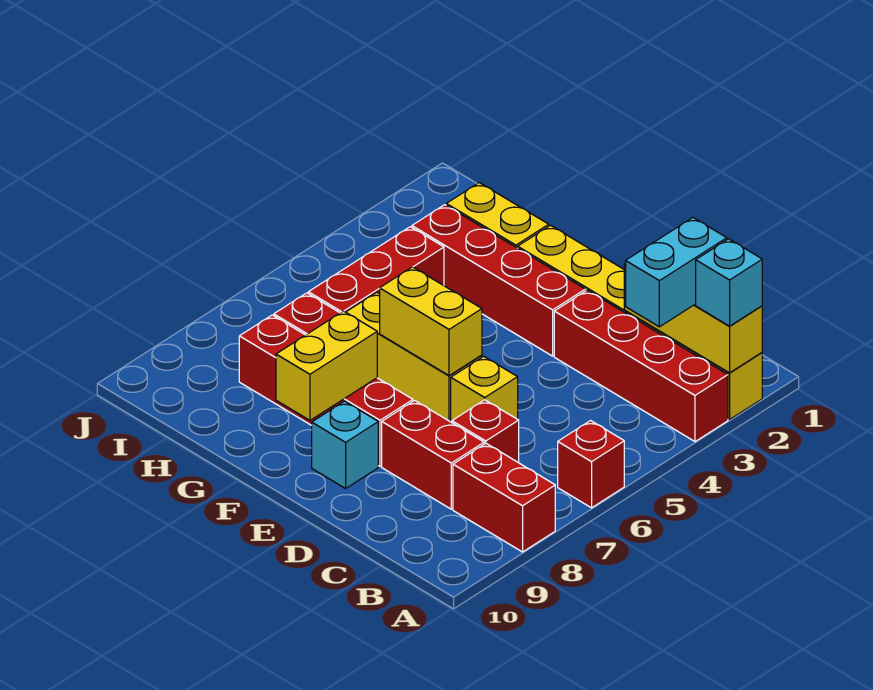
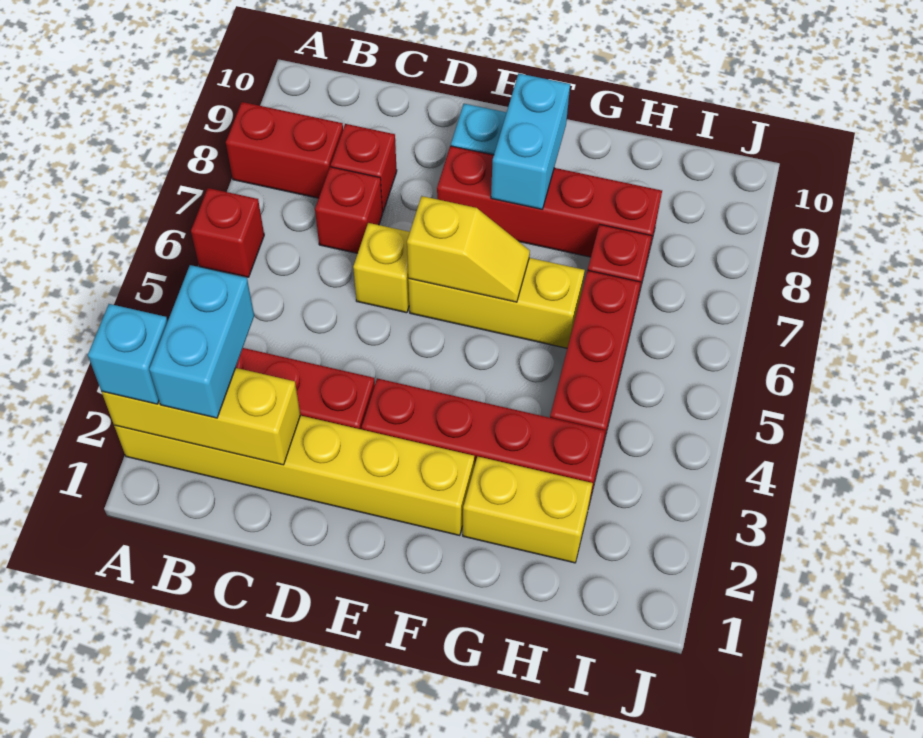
red brick C8:D8 level 1 -> red brick C8 level 1
yellow brick E6:F6 level 2 -> yellow slope E6:F6 level 2 top E
yellow brick F8:F9 level 2 -> cyan brick F8:F9 level 2

